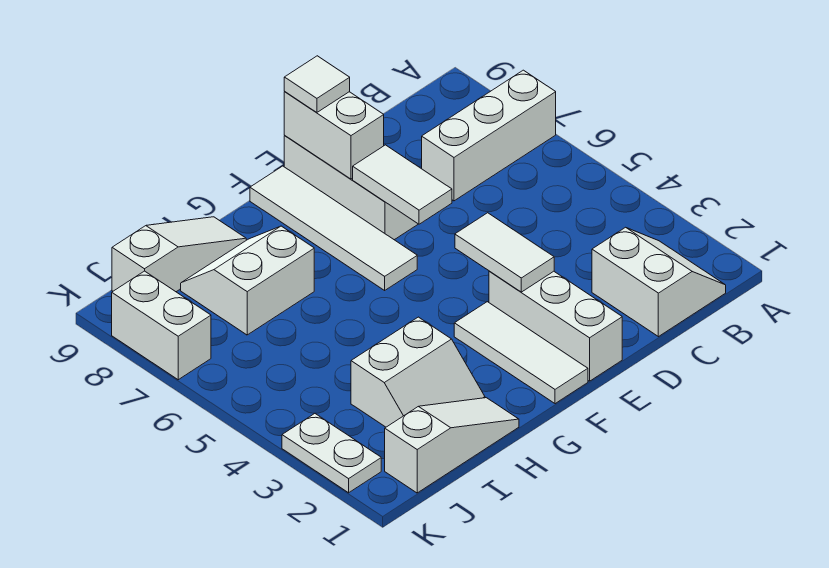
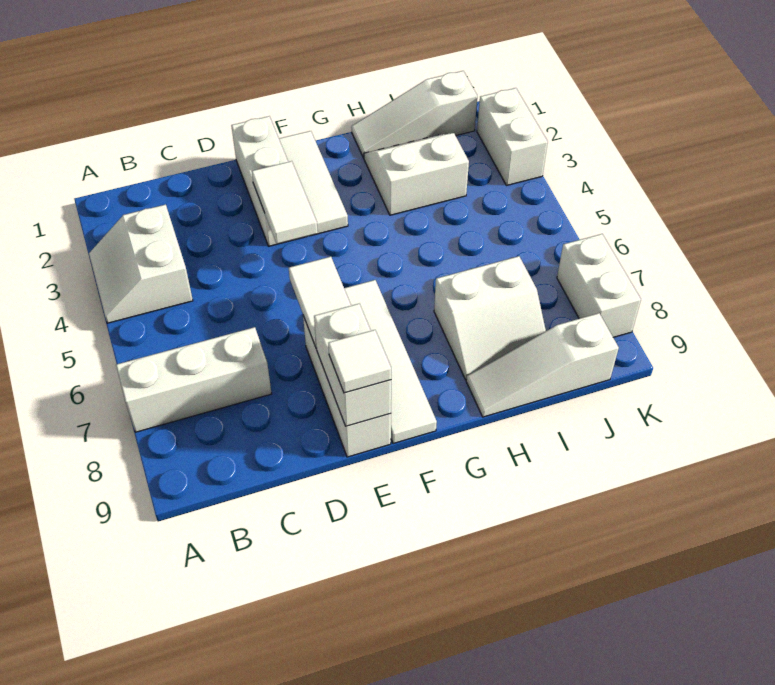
white slope B1:C2 level 1 top C -> white slope A3:B4 level 1 top B
white plate K2:K3 level 1 -> white brick K2:K3 level 1

